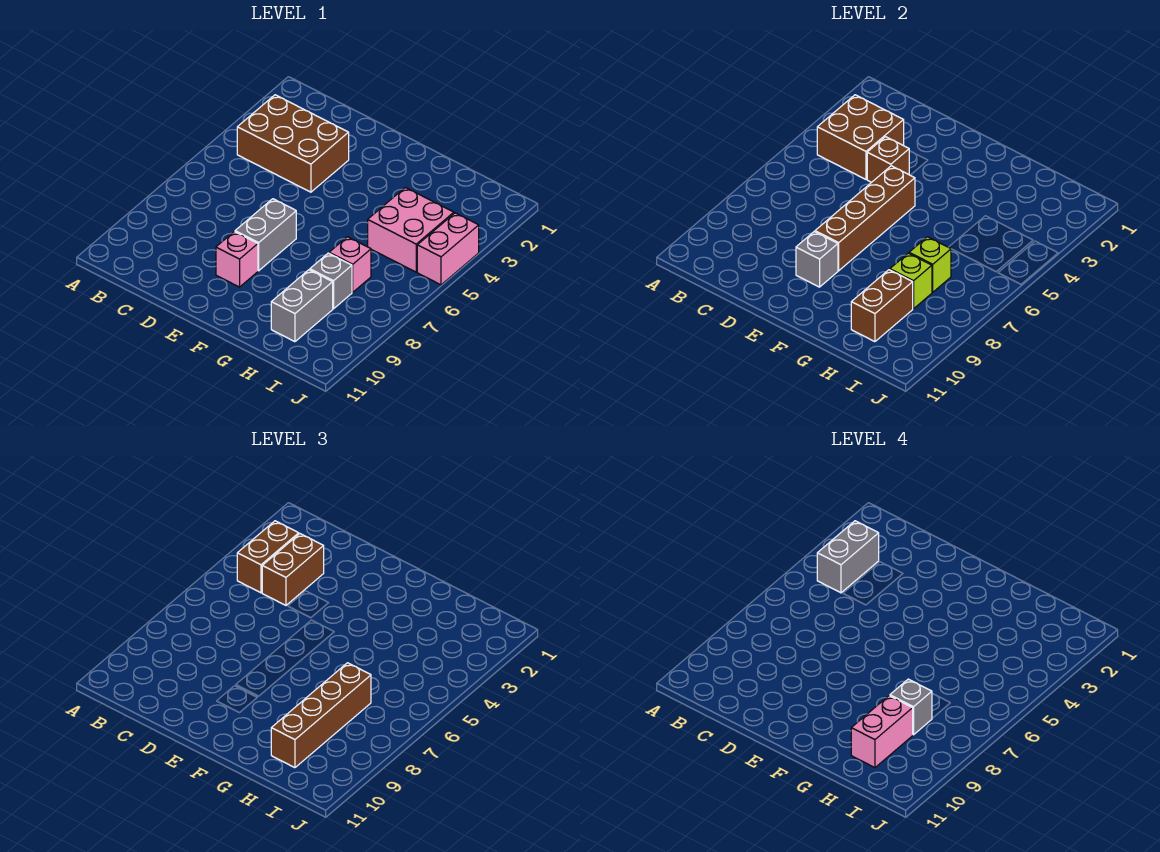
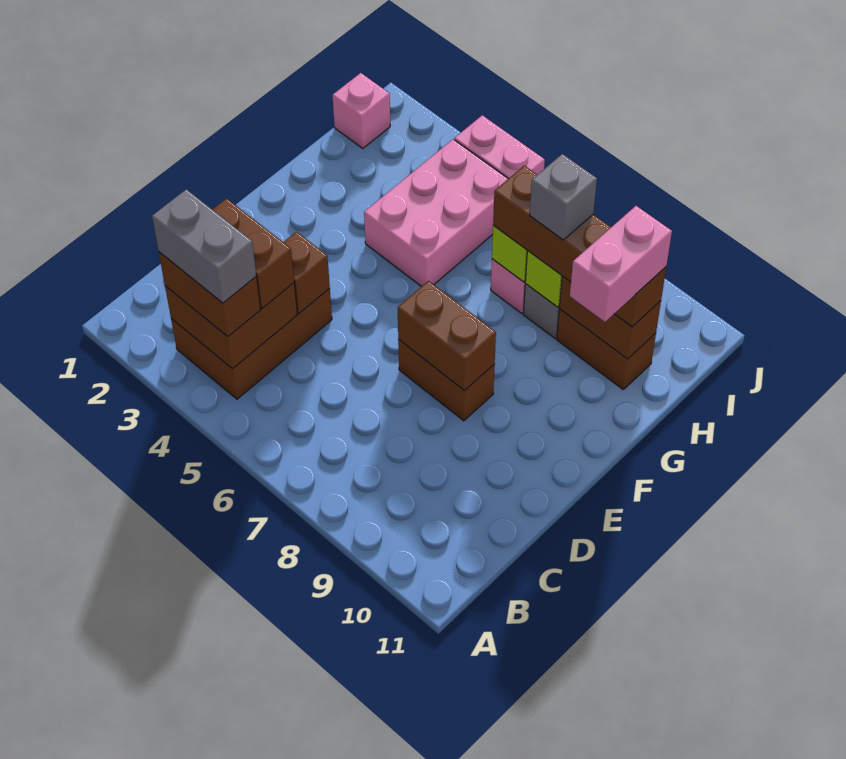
brown brick E5:E8 level 2 -> brown brick E7:E8 level 2
grey brick E7:E8 level 1 -> brown brick E7:E8 level 1
pink brick E9 level 1 -> pink brick I1 level 1
grey brick E9 level 2 -> none
pink brick H4:I5 level 1 -> pink brick G4:I5 level 1
grey brick H9:H10 level 1 -> brown brick H9:H10 level 1
pink brick H9:H10 level 4 -> pink brick G10:H10 level 4

